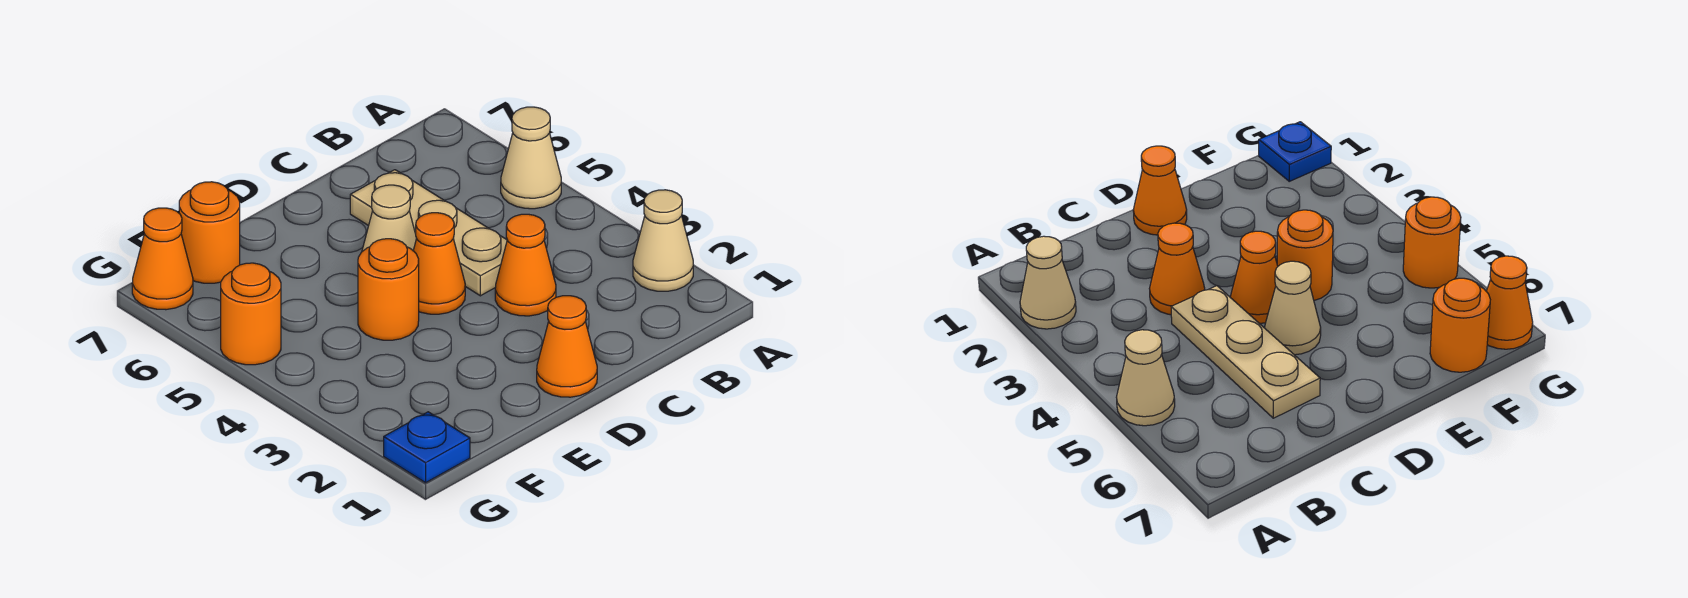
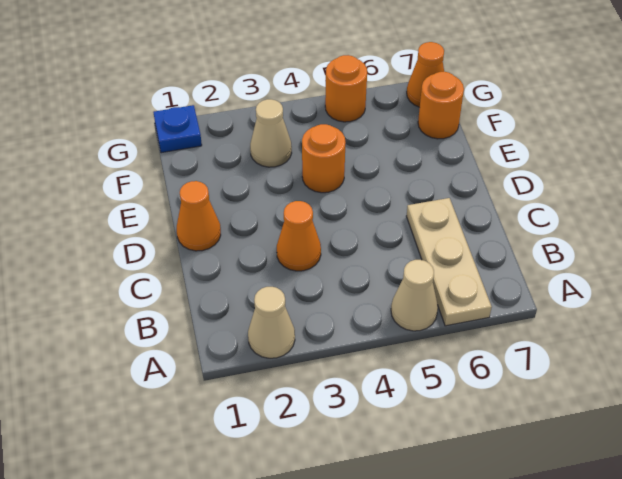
tan plate C4:C6 level 1 -> tan plate A6:C6 level 1
orange cone D4 level 1 -> none
tan cone D5 level 1 -> tan cone F3 level 1

